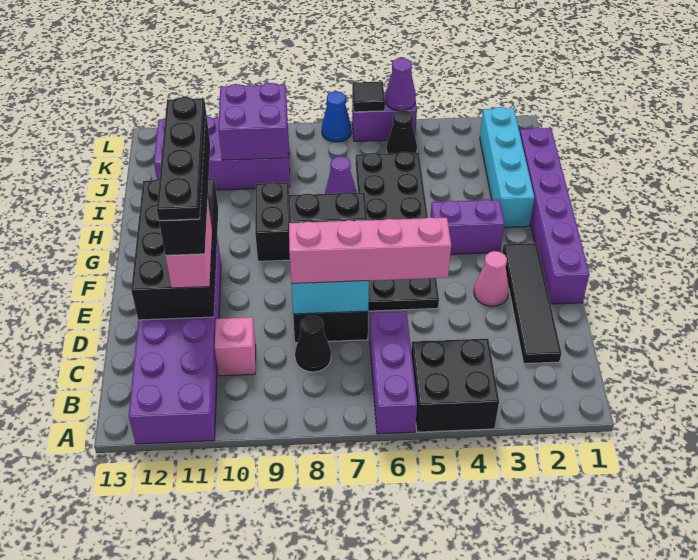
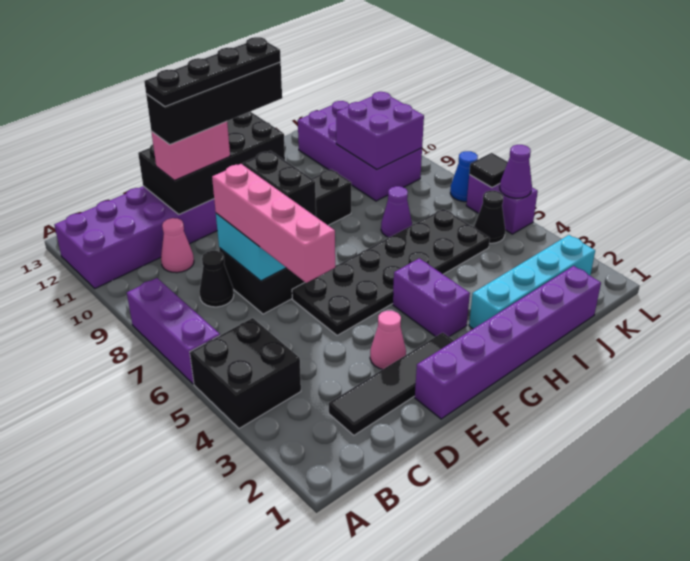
purple brick A6:C6 level 1 -> purple brick A6:A8 level 1
pink brick C10 level 1 -> pink cone C10 level 1

